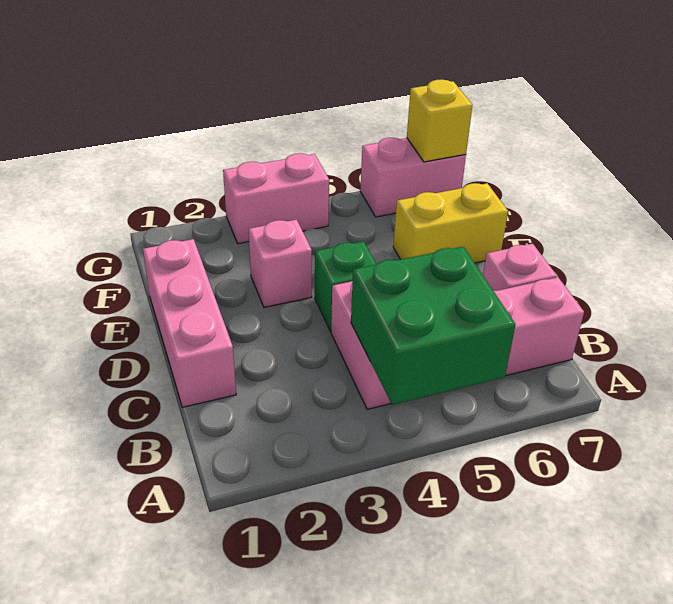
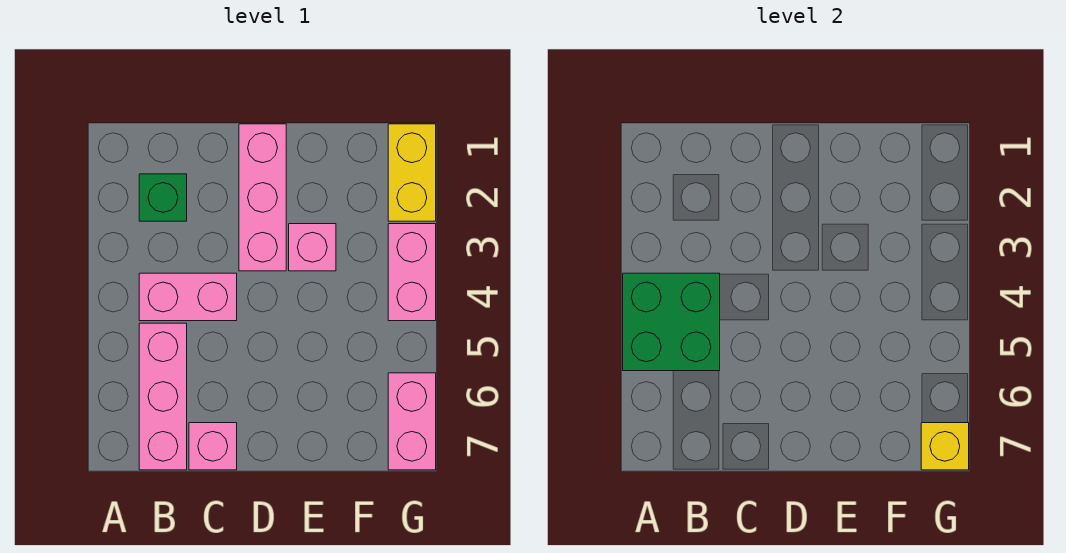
pink brick C1:E1 level 1 -> pink brick D1:D3 level 1
green brick D4 level 1 -> green brick B2 level 1
yellow brick E6:E7 level 1 -> yellow brick G1:G2 level 1

